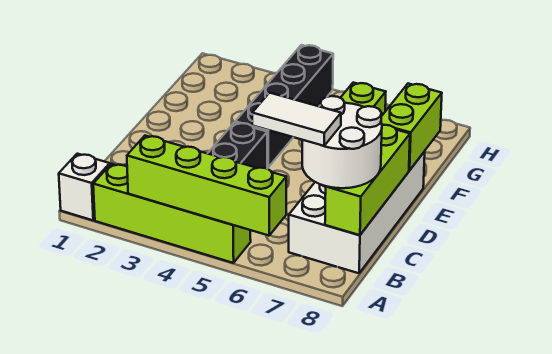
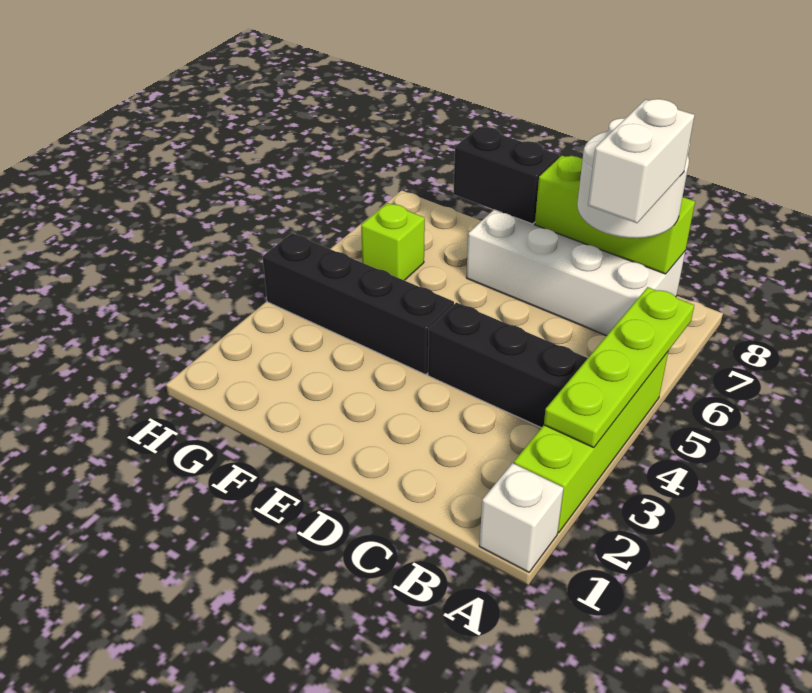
lime brick A3:A6 level 2 -> lime plate A3:A6 level 2
white tile B6:B7 level 4 -> white brick B6:B7 level 4
lime brick E8:F8 level 2 -> black brick E8:F8 level 2

